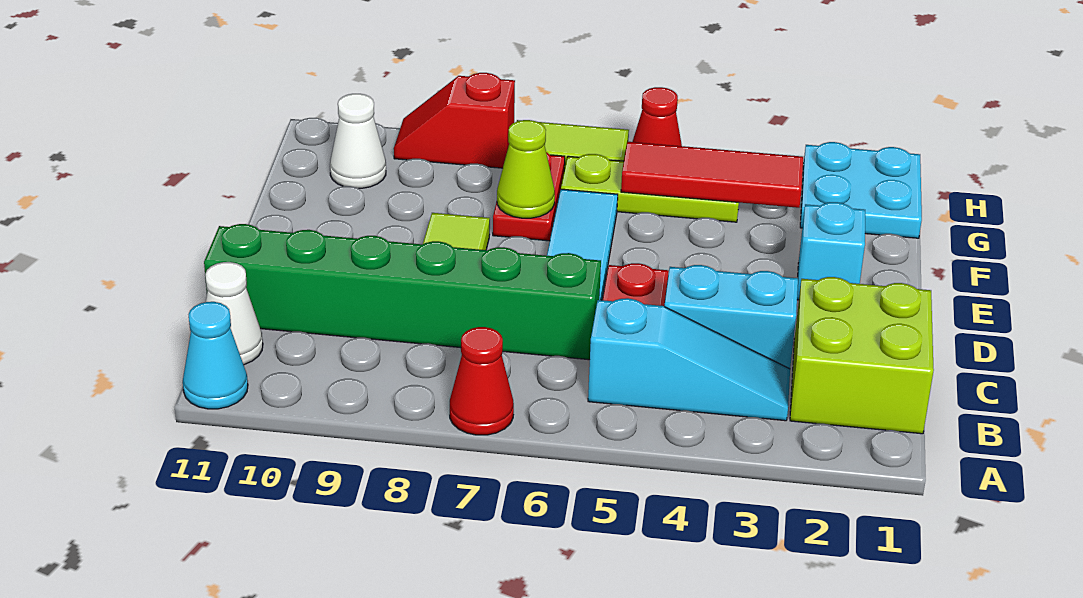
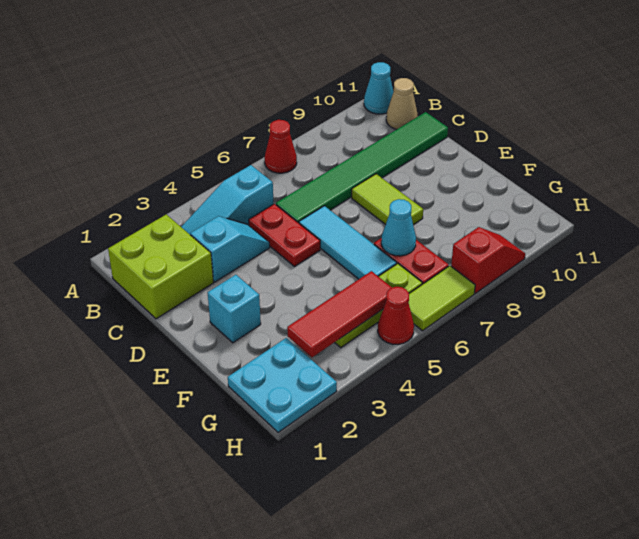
white cone B11 level 1 -> tan cone B11 level 1
cyan brick C3:C4 level 1 -> cyan slope C3:C4 level 1 top 3
green brick C6:C11 level 1 -> green tile C6:C11 level 1
lime cone F7 level 2 -> cyan cone F7 level 2
white cone G10 level 1 -> none

